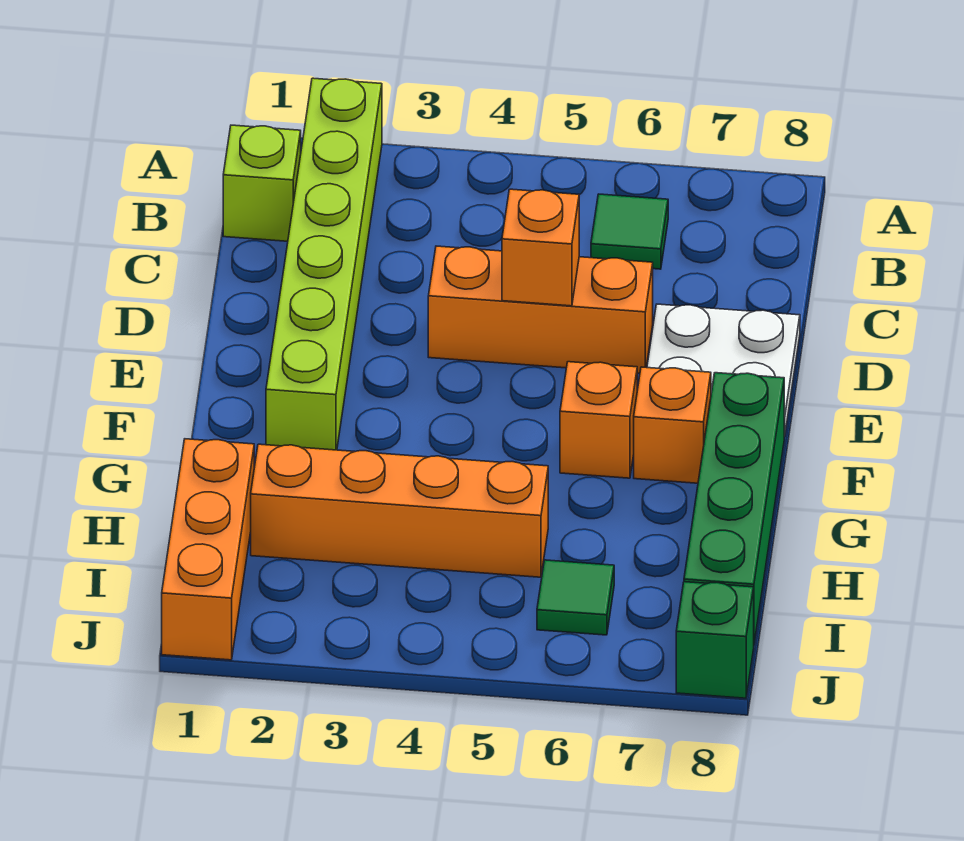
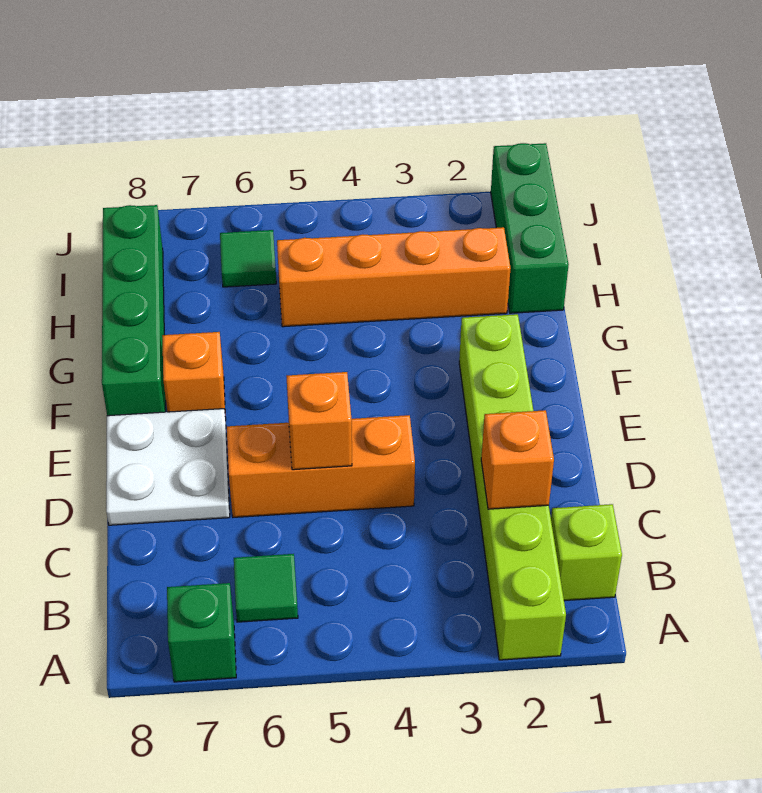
orange brick F6 level 1 -> orange brick C2 level 2
orange brick H1:J1 level 1 -> green brick H1:J1 level 1
green brick J8 level 1 -> green brick A7 level 1

